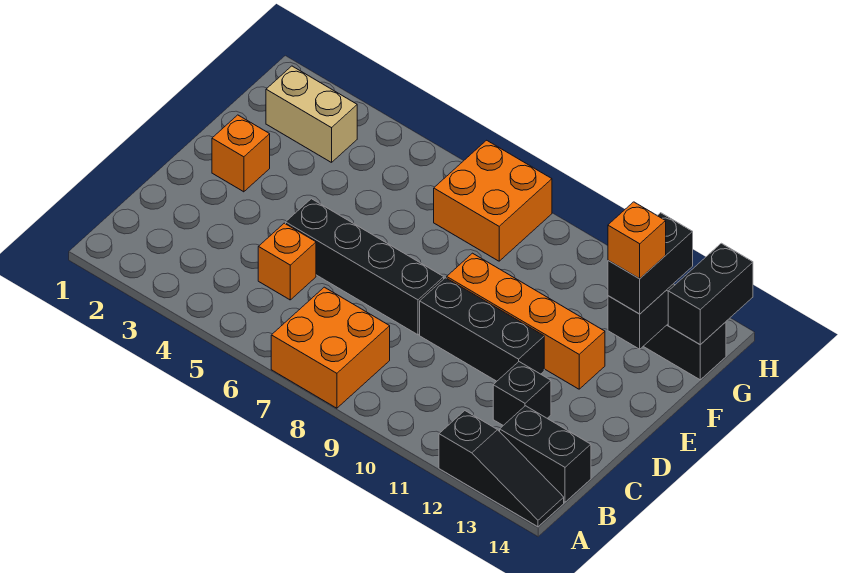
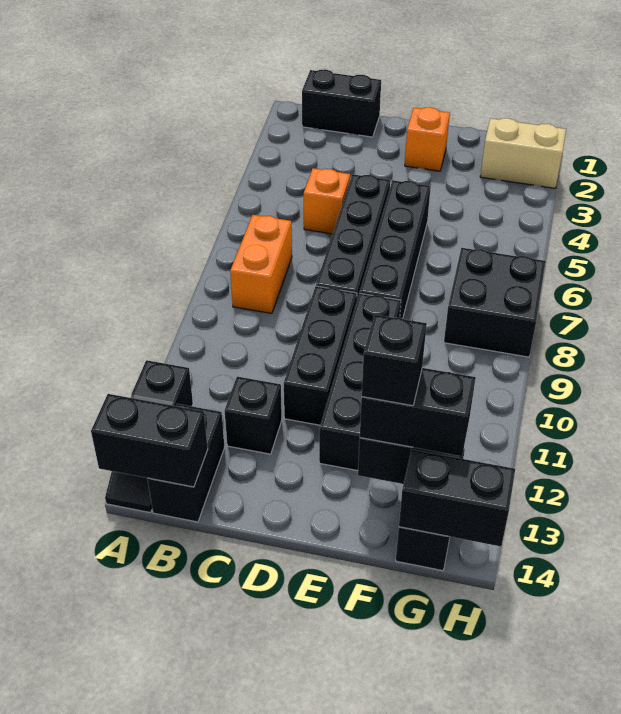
orange brick A7:B8 level 1 -> orange brick B7:B8 level 1
none -> black brick A14:B14 level 2
none -> black brick B1:C1 level 1
none -> black brick E5:E8 level 1
orange brick E9:E12 level 1 -> black brick E9:E12 level 1
orange brick F13 level 4 -> black brick F13 level 4
tan brick G2:G3 level 1 -> tan brick G2:H2 level 1
orange brick G7:H8 level 1 -> black brick G7:H8 level 1

